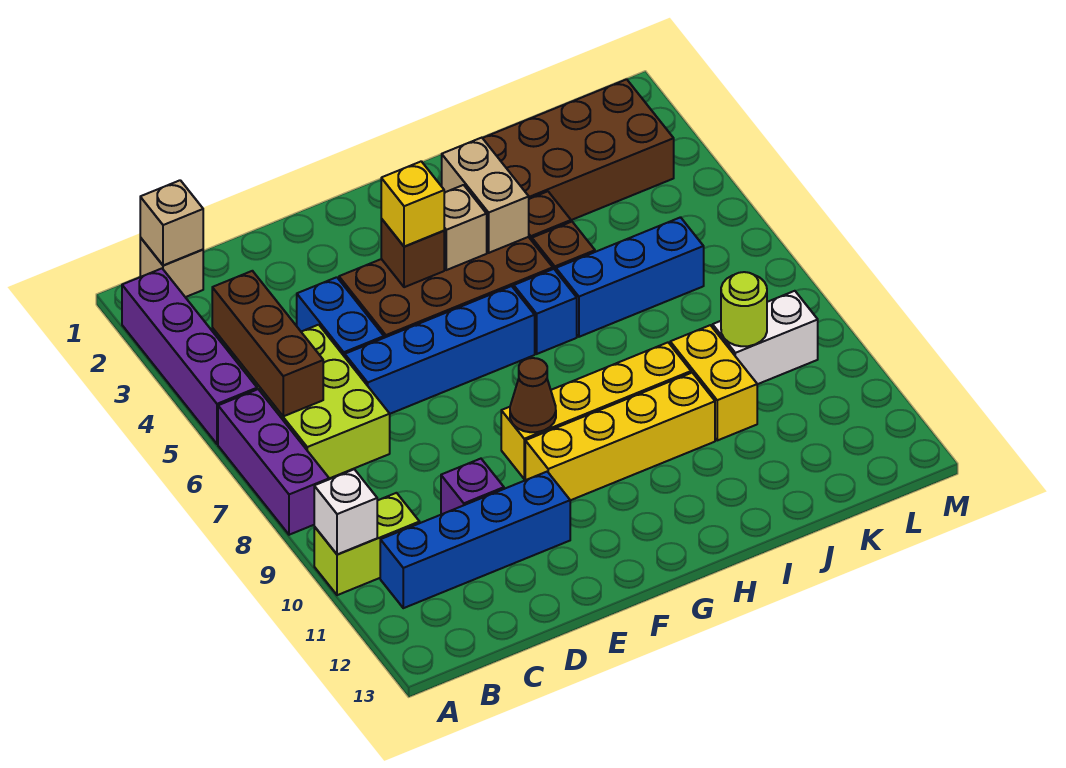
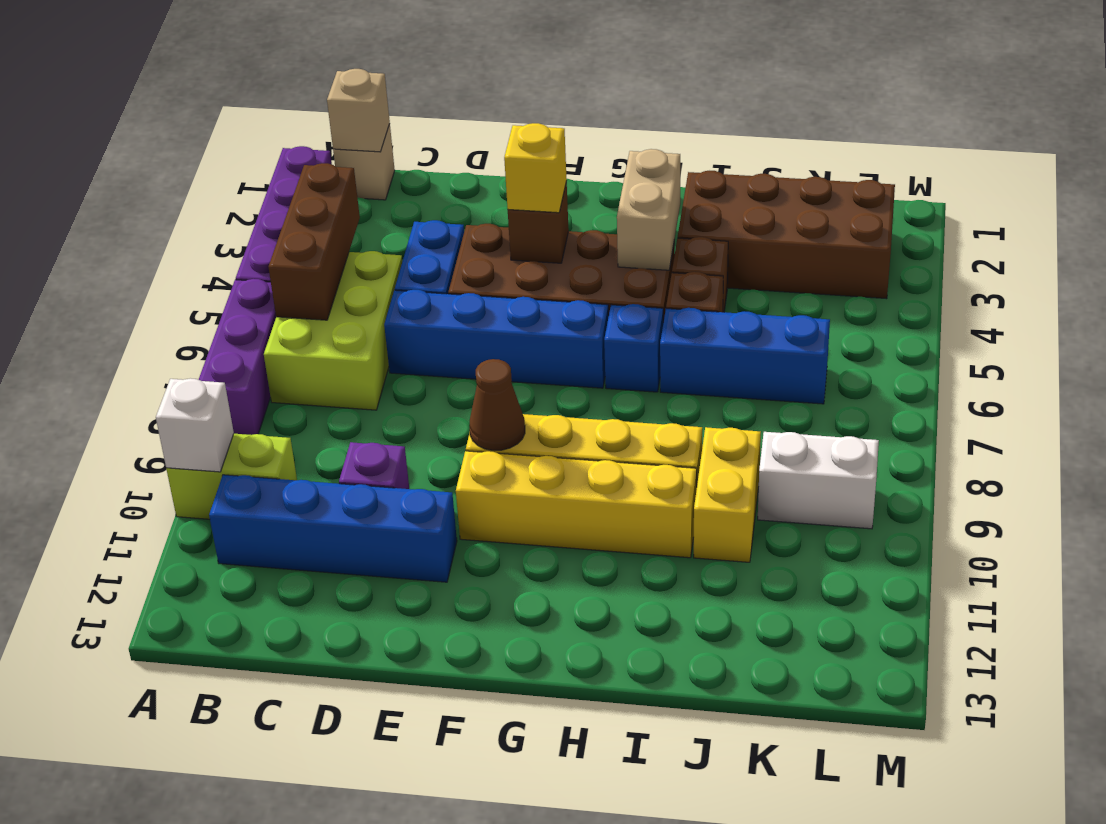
tan brick G4 level 2 -> none
lime round brick K9 level 2 -> none

